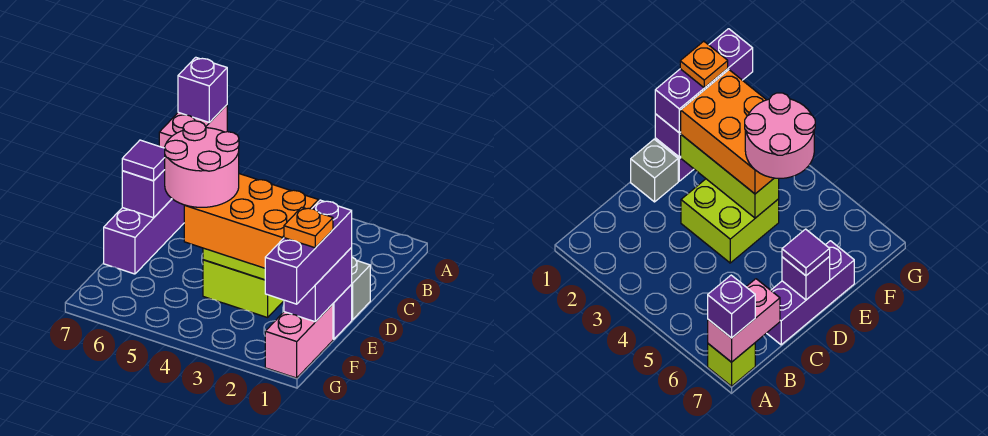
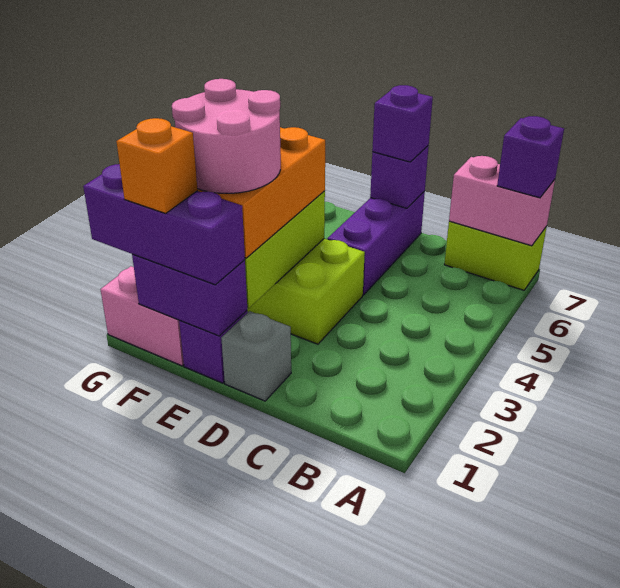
lime brick A7 level 1 -> lime brick A7:B7 level 1
purple brick C7:E7 level 1 -> purple brick D5:D7 level 1
purple tile D7 level 3 -> purple brick D7 level 3
pink round brick E4:F5 level 4 -> pink round brick E2:F3 level 4
orange plate F1 level 4 -> orange brick F1 level 4

